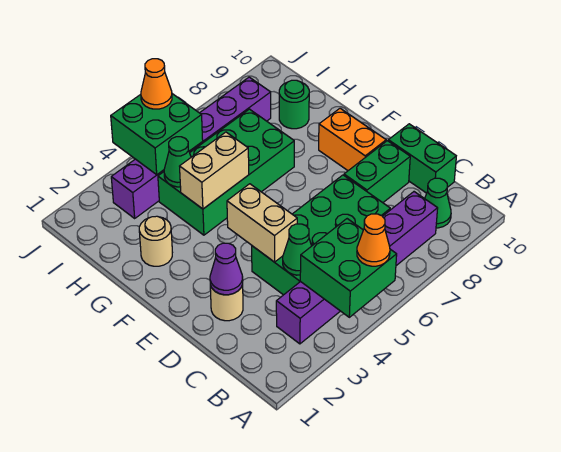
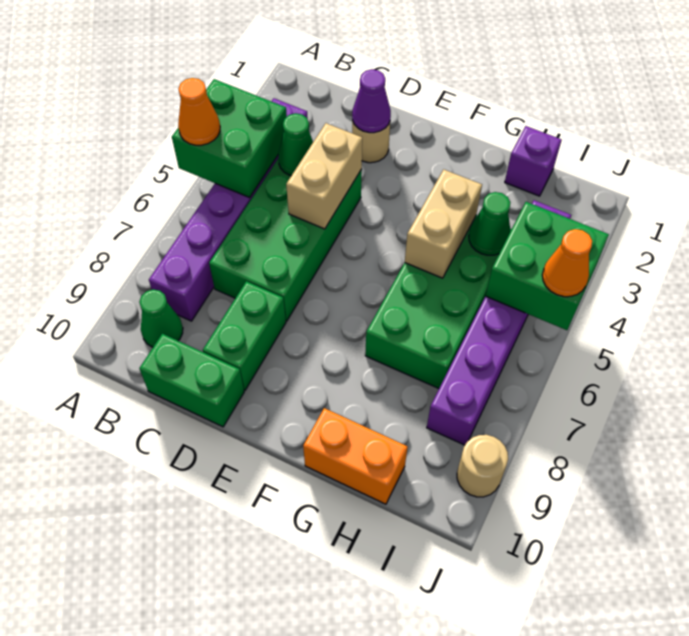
tan brick D4:E4 level 2 -> tan brick D4:D5 level 2
orange brick E9:F9 level 1 -> orange brick G10:H10 level 1
tan round brick G2 level 1 -> tan round brick J9 level 1
none -> purple brick H1 level 1
green round brick H9 level 1 -> none

